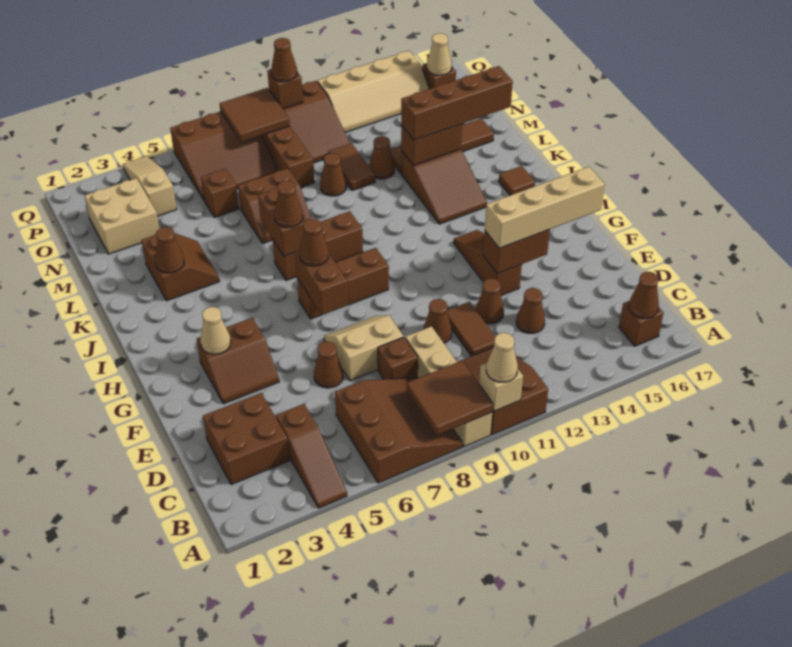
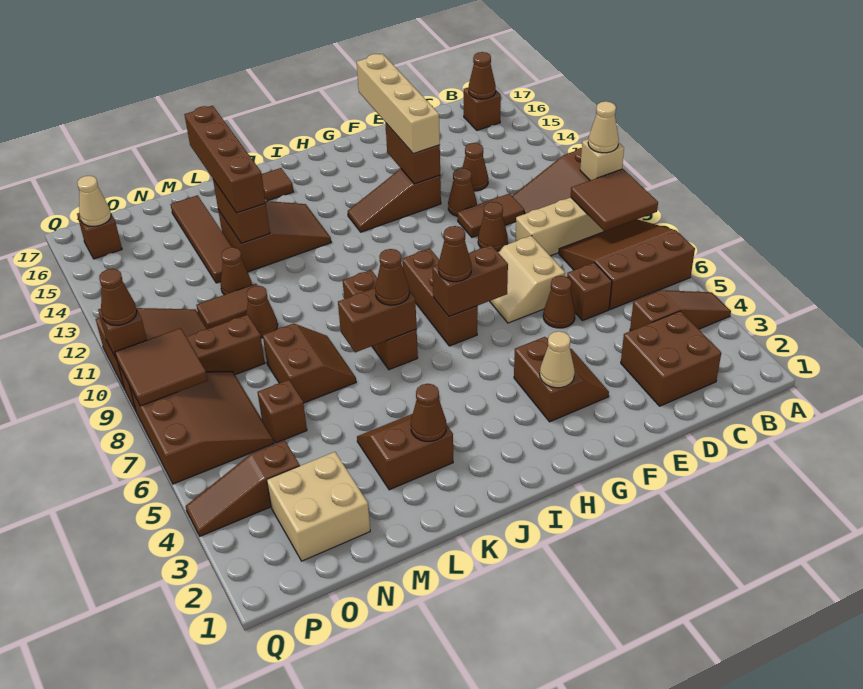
brown brick D8 level 1 -> brown brick D6 level 1
tan slope O4:Q4 level 1 top O -> brown slope O4:Q4 level 1 top O
tan slope P12:Q15 level 1 top Q -> none

